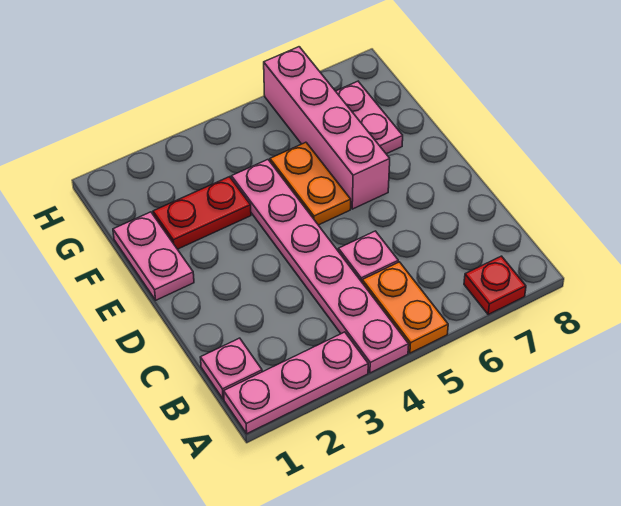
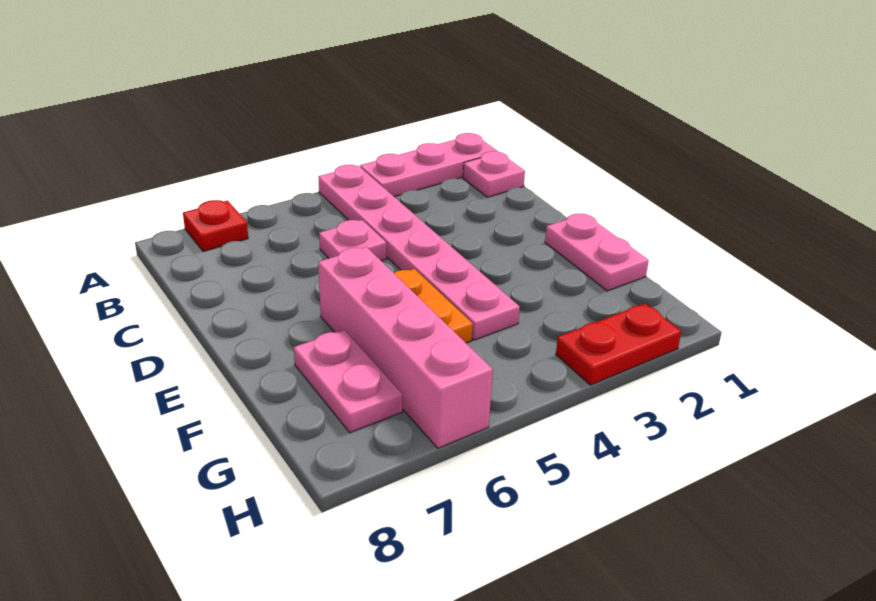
orange plate A5:B5 level 1 -> none
red plate F2:F3 level 1 -> red plate H2:H3 level 1

